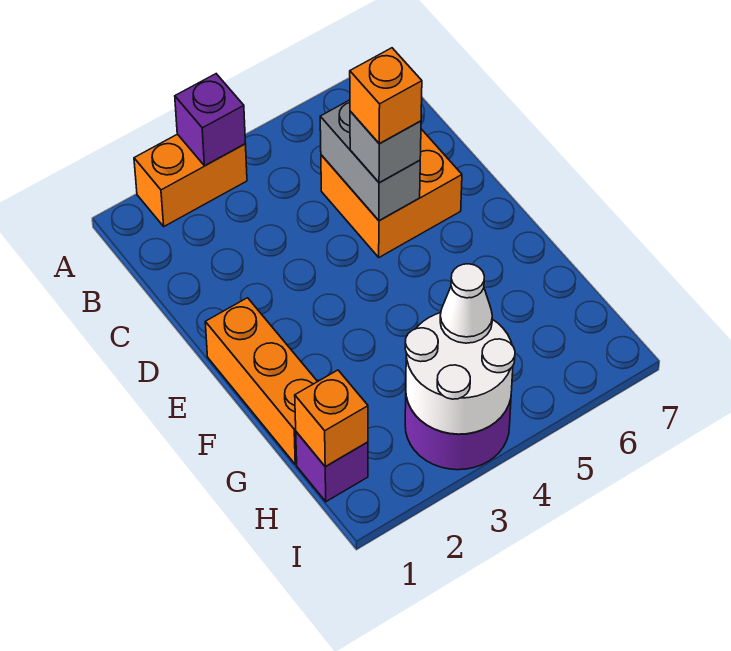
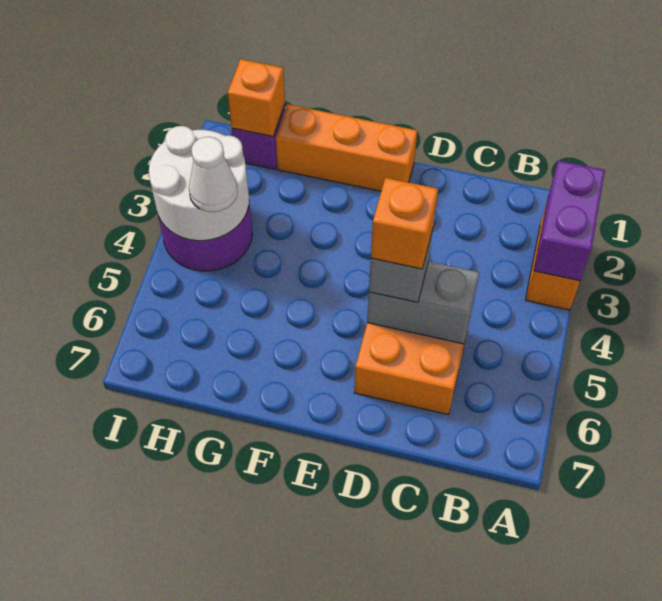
purple brick A3 level 2 -> purple brick A2:A3 level 2

